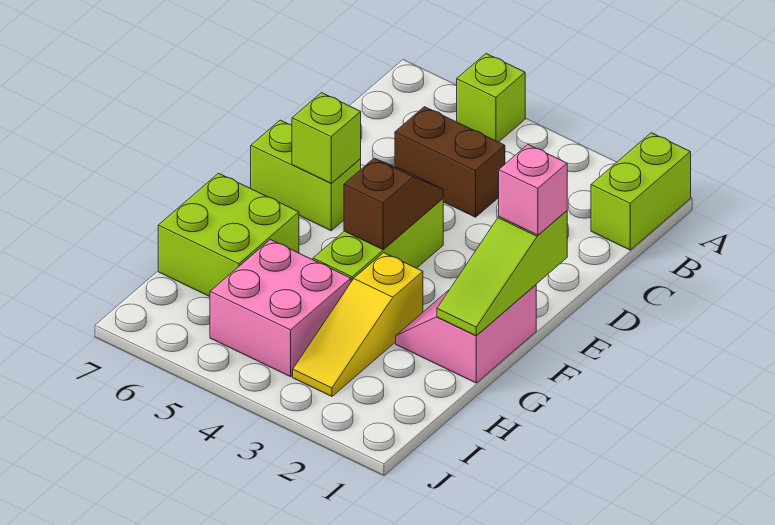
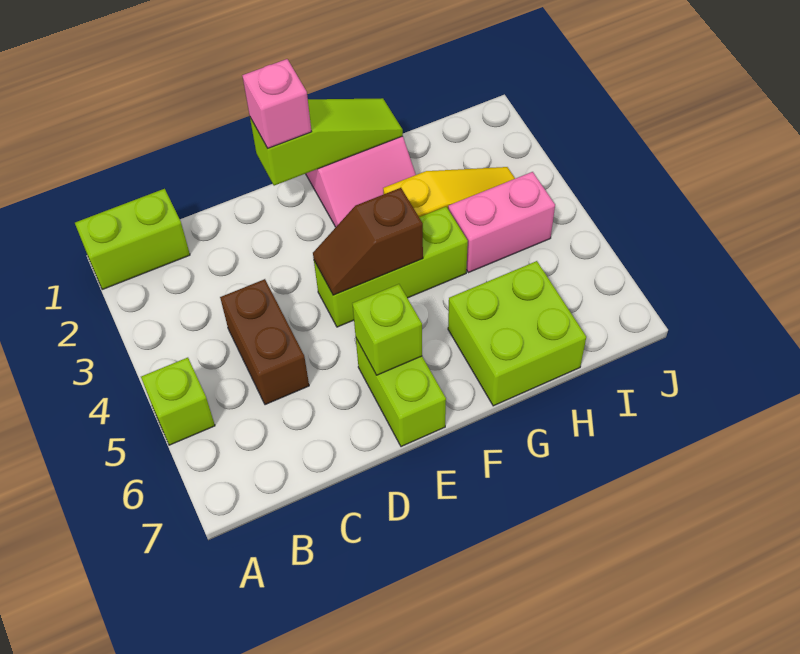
pink brick H4:I5 level 1 -> pink brick H4:I4 level 1

